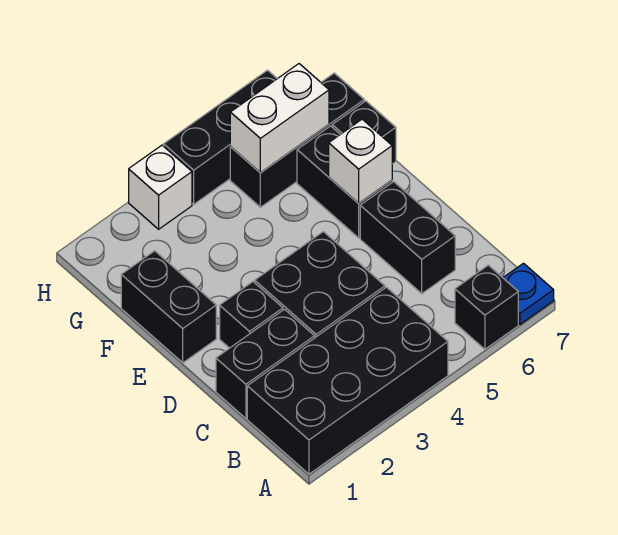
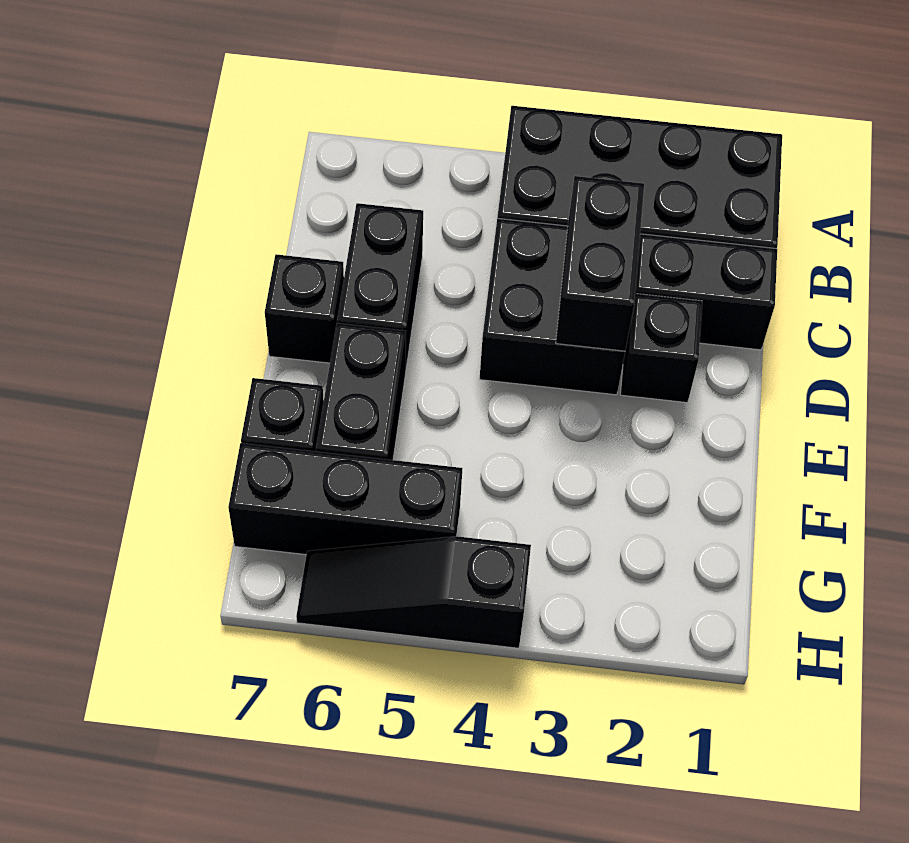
black brick A6 level 1 -> black brick D7 level 1
blue plate A7 level 1 -> none
black brick E1:F1 level 1 -> black brick C3:D3 level 2
white brick E6 level 2 -> none
white brick G5:G6 level 2 -> none
white brick H3 level 1 -> none
black brick H4:H6 level 1 -> black slope H4:H6 level 1 top 4

